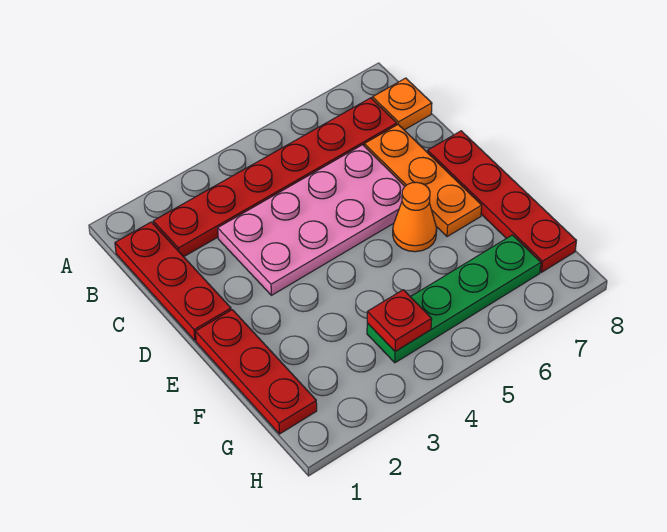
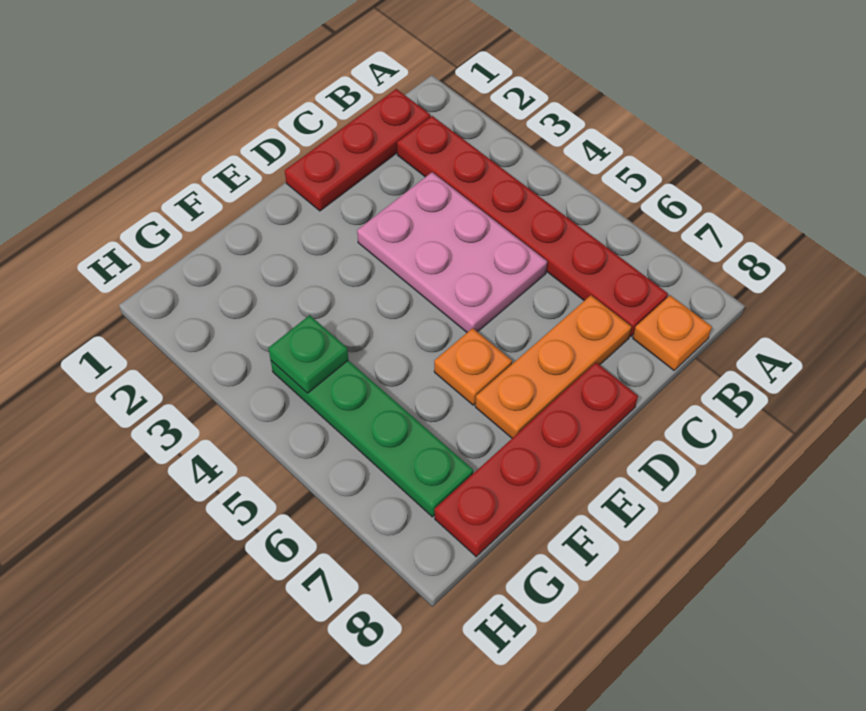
pink plate C3:D6 level 1 -> pink plate C3:D5 level 1
red plate E1:G1 level 1 -> none
orange cone E6 level 1 -> orange plate E6 level 1
red plate G4 level 2 -> green plate G4 level 2

